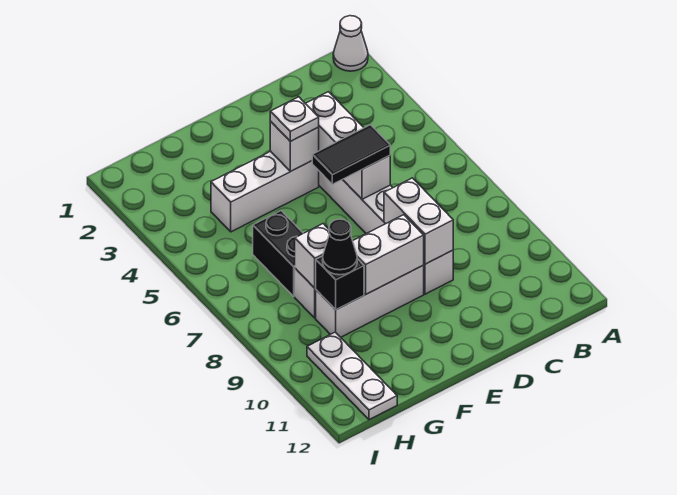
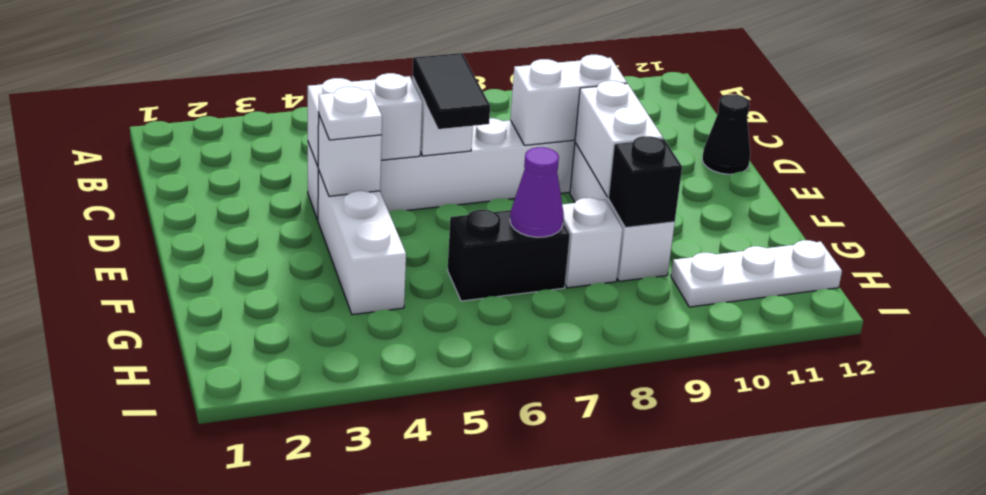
white cone A1 level 1 -> none
none -> purple cone G7 level 2
white brick G8 level 2 -> none
black cone G9 level 3 -> black cone D12 level 1

